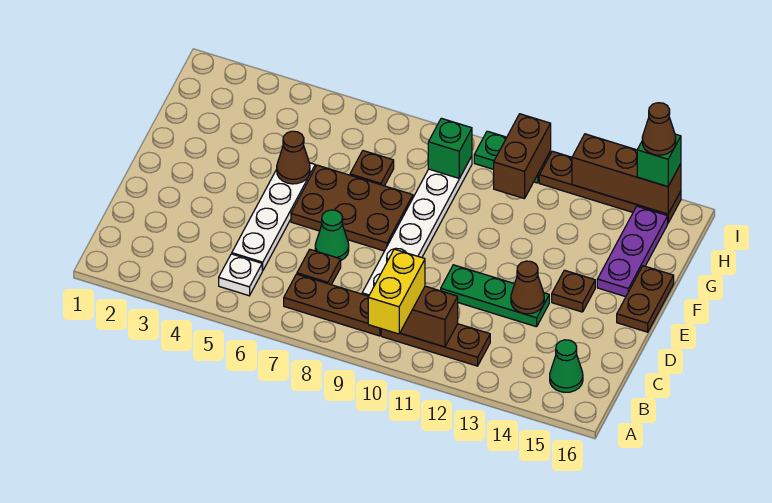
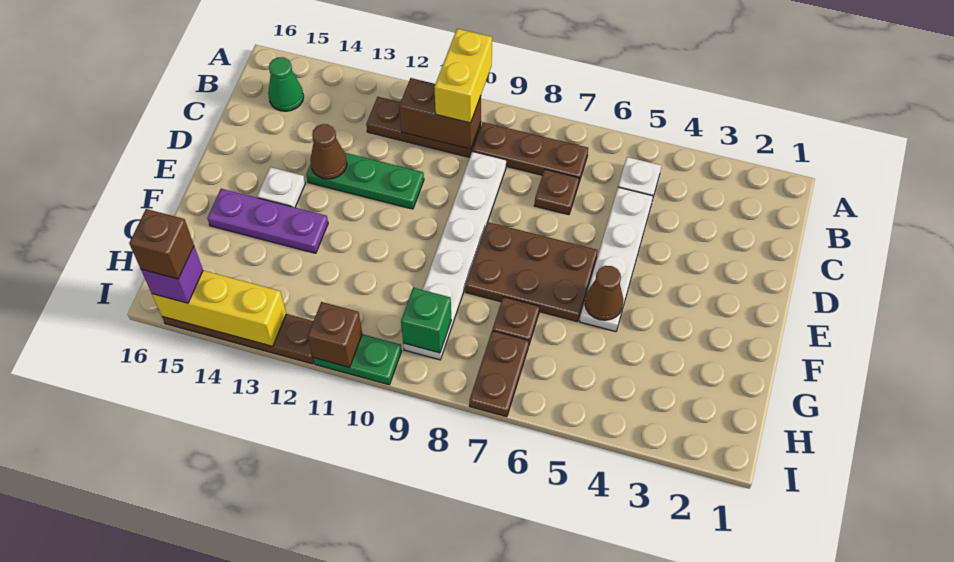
green cone D7 level 1 -> none
brown plate E14 level 1 -> white plate E14 level 1
brown plate E16:F16 level 1 -> brown plate H7:I7 level 1
purple plate F15:H15 level 1 -> purple plate F13:F15 level 1
brown brick H11:I11 level 2 -> brown brick I11 level 2
brown brick I13:I15 level 2 -> yellow brick I13:I15 level 2
green brick I15 level 3 -> purple brick I15 level 3
brown cone I15 level 4 -> brown brick I15 level 4

